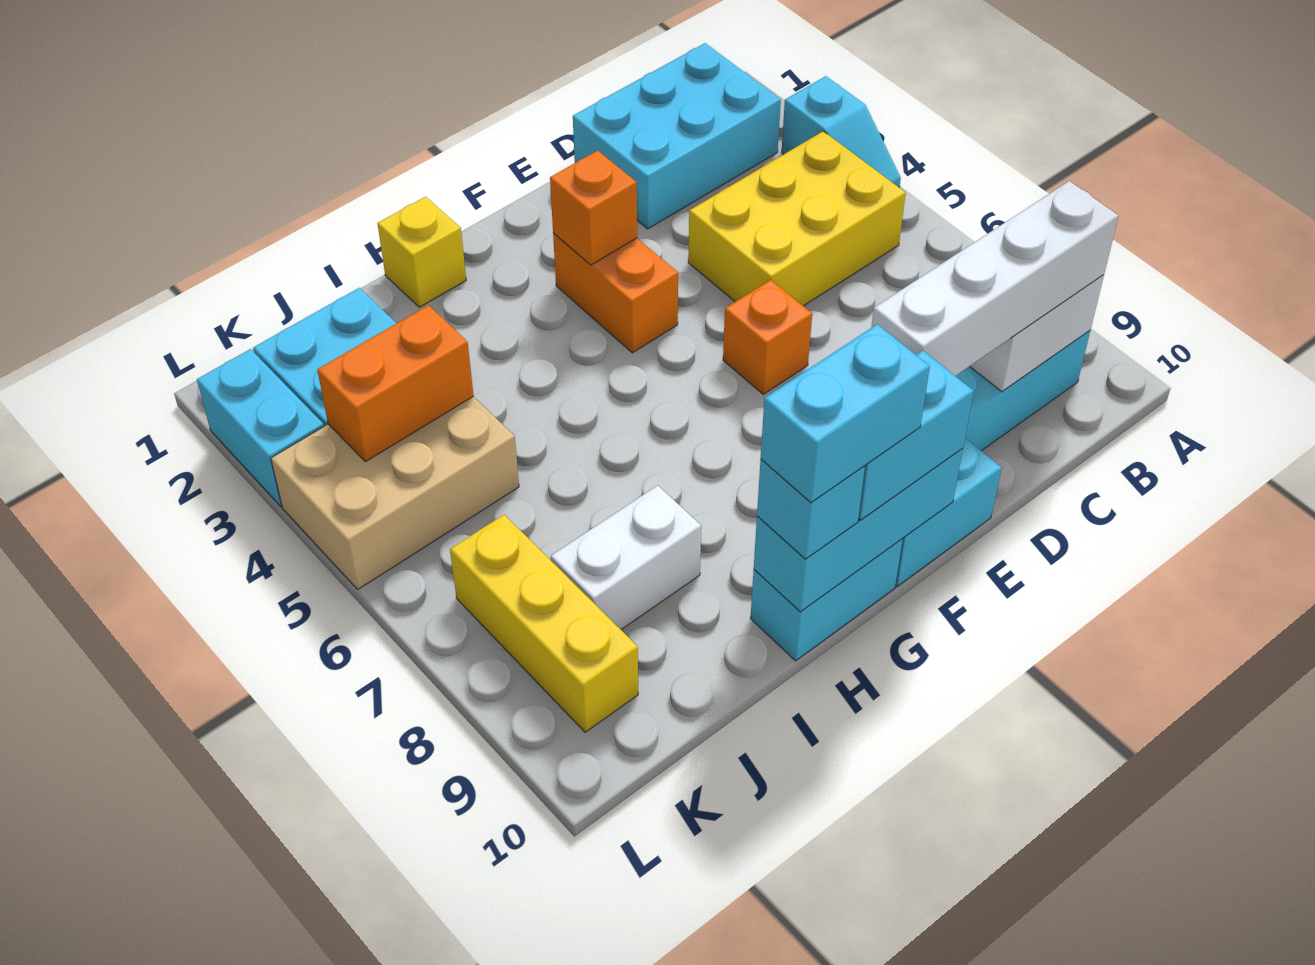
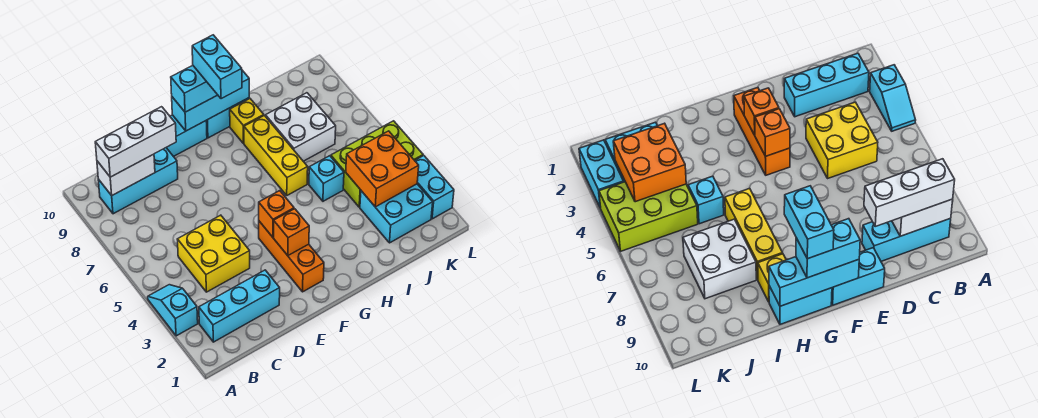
cyan brick B1:D2 level 1 -> cyan brick B2:D2 level 1
yellow brick B4:D5 level 1 -> yellow brick C4:D5 level 1
white brick B9:E9 level 3 -> white brick B9:D9 level 3
orange brick E6 level 1 -> orange brick F4 level 2
orange brick F3:F4 level 1 -> orange brick F2:F4 level 1
cyan brick G10:H10 level 4 -> cyan brick G9:G10 level 4
yellow brick H1 level 1 -> yellow brick H9 level 1
cyan brick H10 level 3 -> cyan brick I5 level 1
white brick I8:J8 level 1 -> white brick I7:J8 level 1
tan brick J4:L5 level 1 -> lime brick J4:L5 level 1
orange brick J4:K4 level 2 -> orange brick J3:K4 level 2
yellow brick K7:K9 level 1 -> yellow brick H6:H8 level 1

